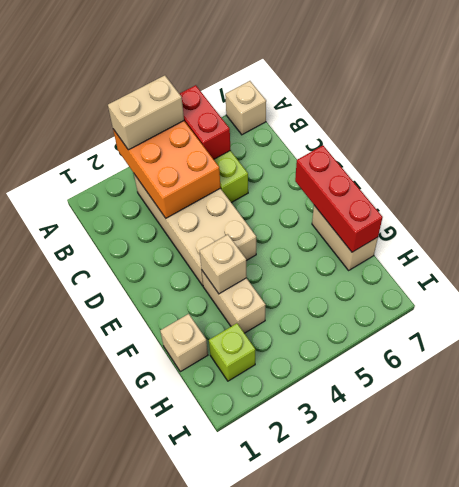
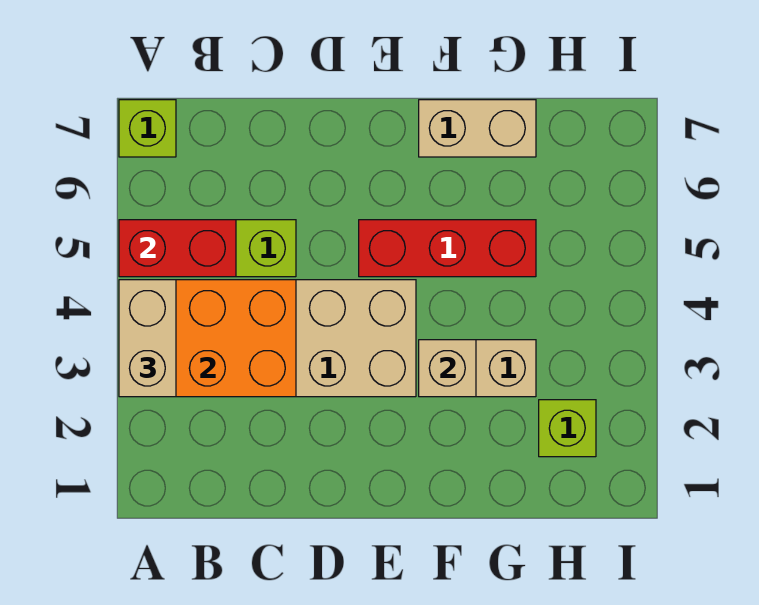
tan brick A7 level 1 -> lime brick A7 level 1
red brick E7:G7 level 2 -> red brick E5:G5 level 1
tan brick G1 level 1 -> none

